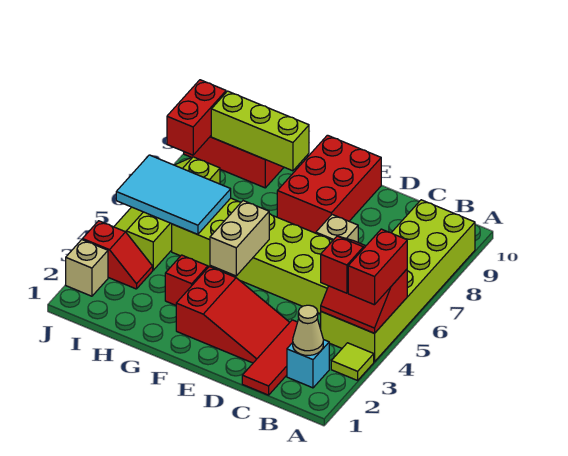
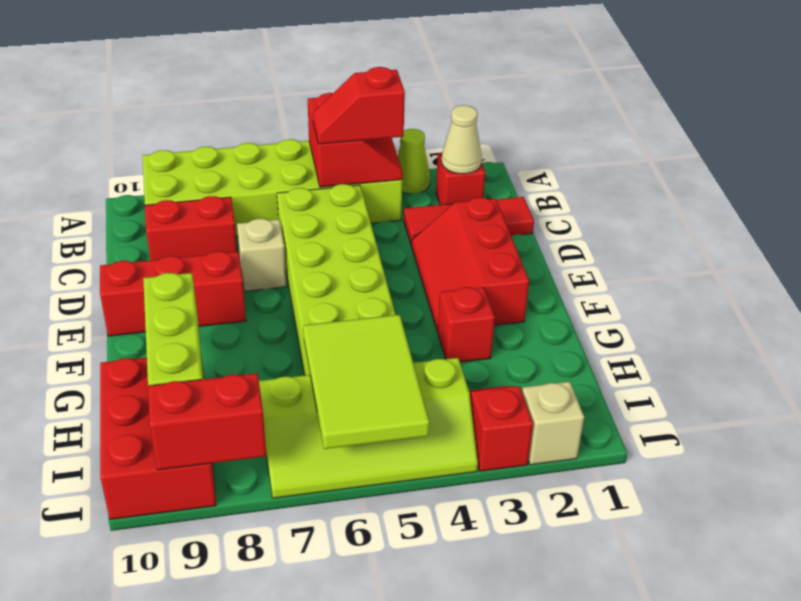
lime tile A3 level 1 -> lime cone A3 level 1
red brick A4:A5 level 3 -> red brick C8:C9 level 1
cyan brick B2 level 1 -> red brick B2 level 1
red slope D2:F3 level 1 top F -> red slope D2:F3 level 1 top 2
red brick E8:F10 level 1 -> red brick E8:E10 level 1
tan brick F4:F5 level 2 -> none
cyan tile H5:J6 level 2 -> lime tile H5:J6 level 2

